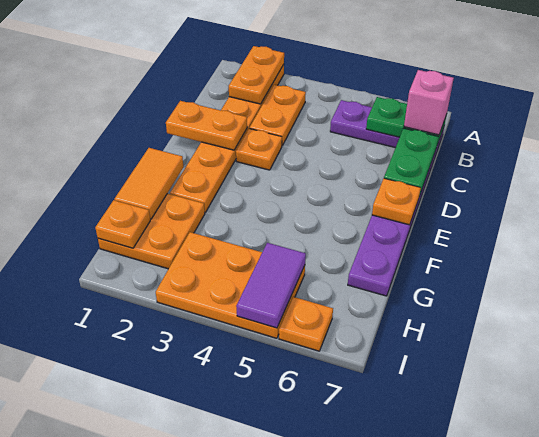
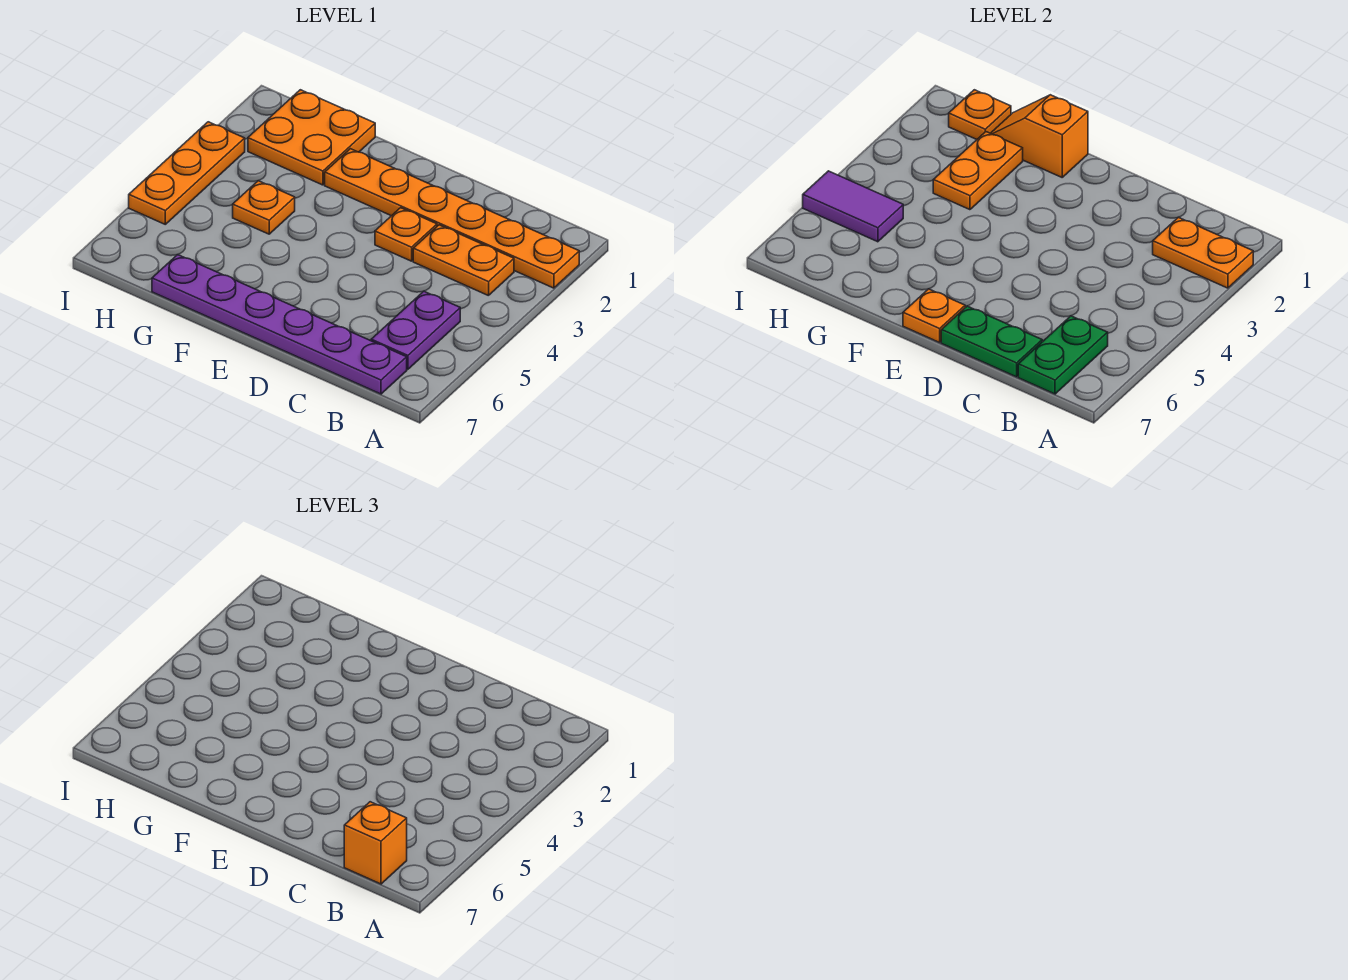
pink brick B7 level 3 -> orange brick B7 level 3
orange plate D1:D2 level 2 -> orange plate G2:G3 level 2
orange tile F1:G1 level 2 -> orange slope F1:G1 level 2 top F
orange plate H3:I5 level 1 -> orange plate I3:I5 level 1
orange plate I6 level 1 -> orange plate G4 level 1

